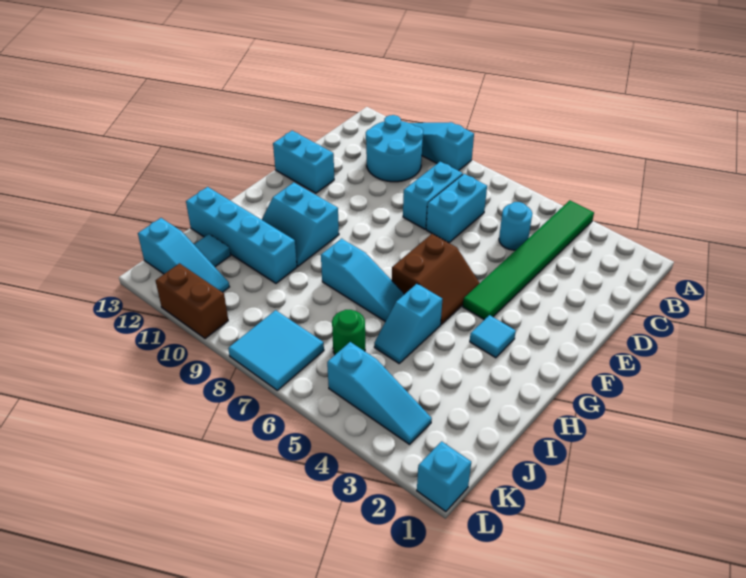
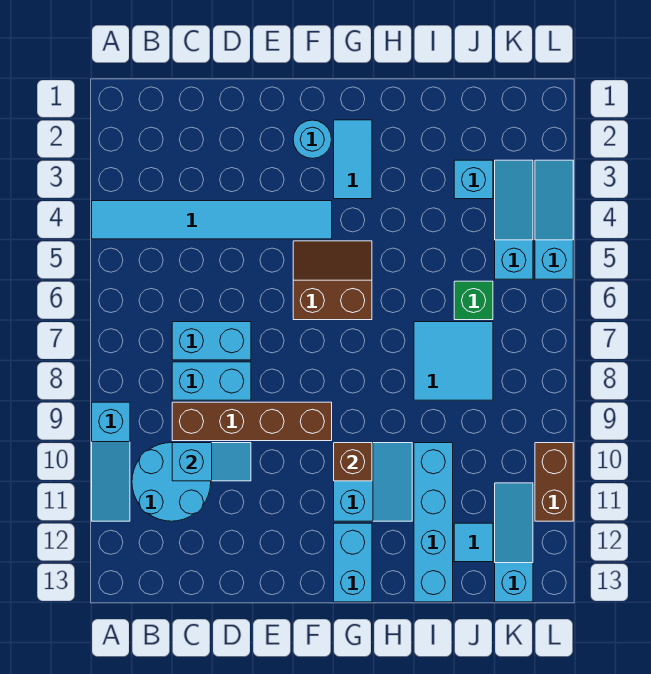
green tile A4:F4 level 1 -> cyan tile A4:F4 level 1
cyan round brick C5 level 1 -> cyan round brick F2 level 1
none -> brown brick C9:F9 level 1
cyan brick E12:E13 level 1 -> cyan brick G12:G13 level 1
cyan tile G3 level 1 -> cyan tile G2:G3 level 1
none -> brown brick G10 level 2
cyan slope H5:I5 level 1 top H -> cyan slope C10:D10 level 2 top C
cyan slope H6:H8 level 1 top 8 -> cyan slope L3:L5 level 1 top 5
green round brick J6 level 1 -> green brick J6 level 1
cyan tile K7:L8 level 1 -> cyan tile I7:J8 level 1
cyan brick L1 level 1 -> cyan brick J3 level 1

